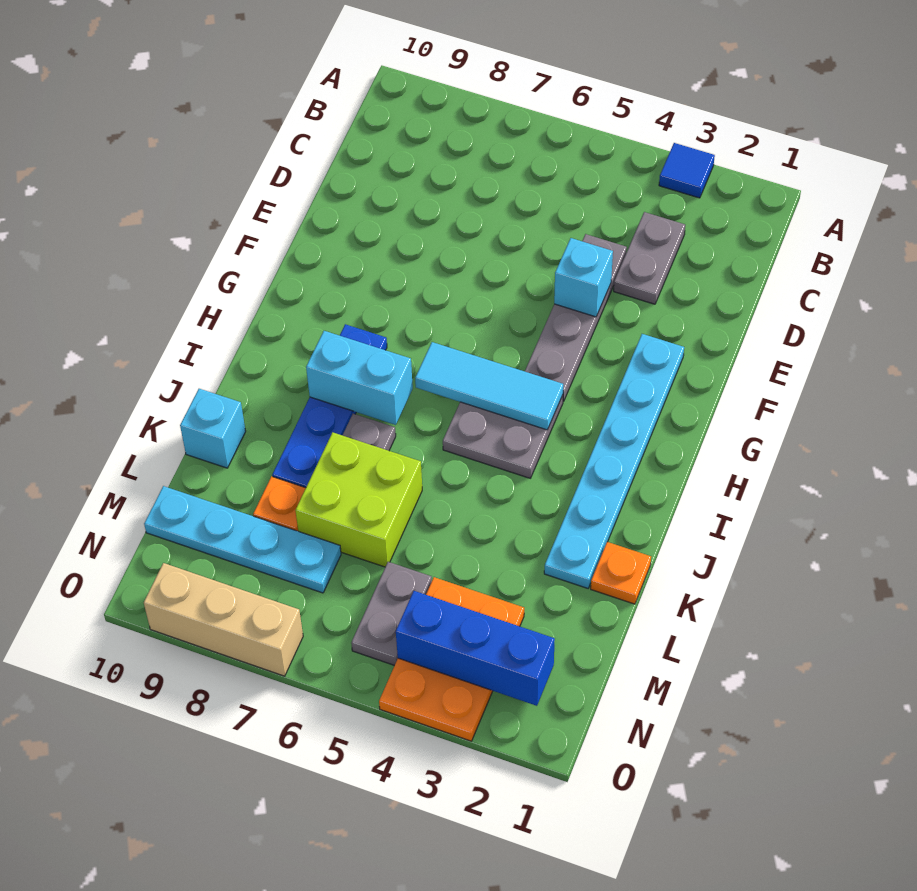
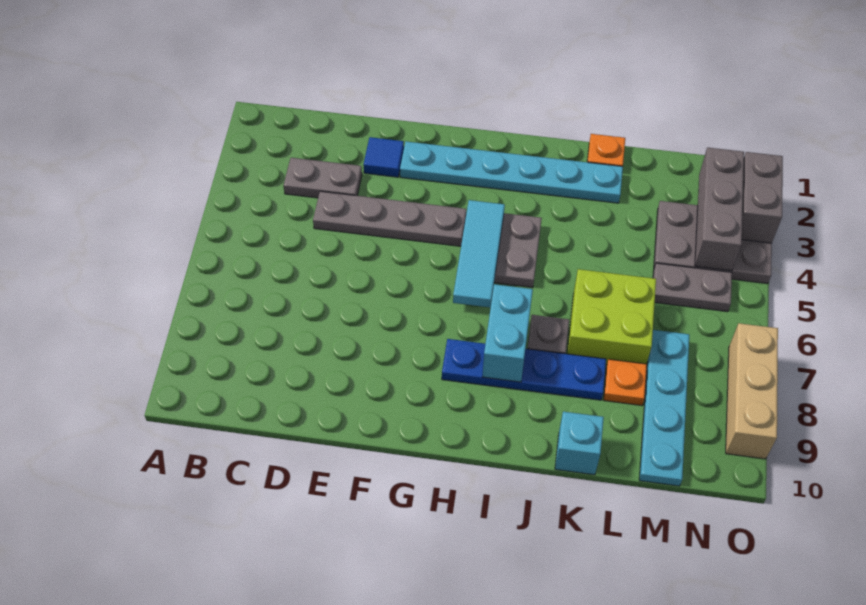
blue tile A3 level 1 -> blue tile E2 level 1
cyan brick E4 level 2 -> none
orange plate M3:O4 level 1 -> grey plate M3:O4 level 1
blue brick N2:N4 level 2 -> grey brick N2:N4 level 2
none -> grey brick O2:O3 level 2

